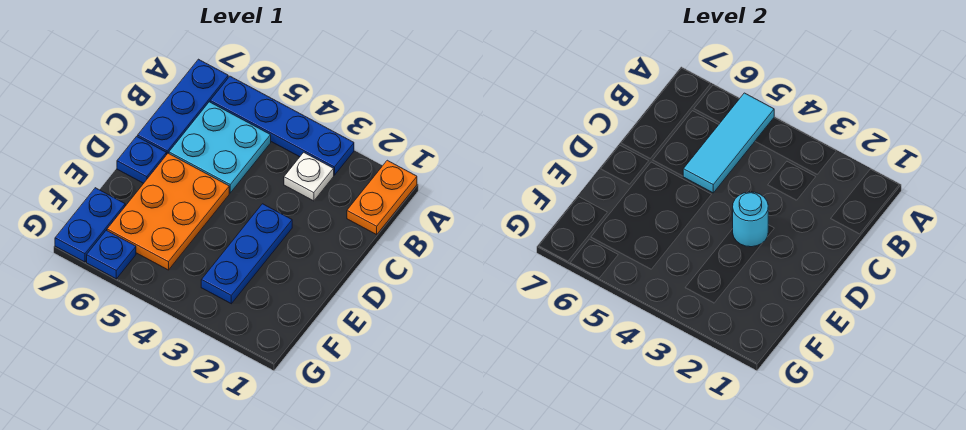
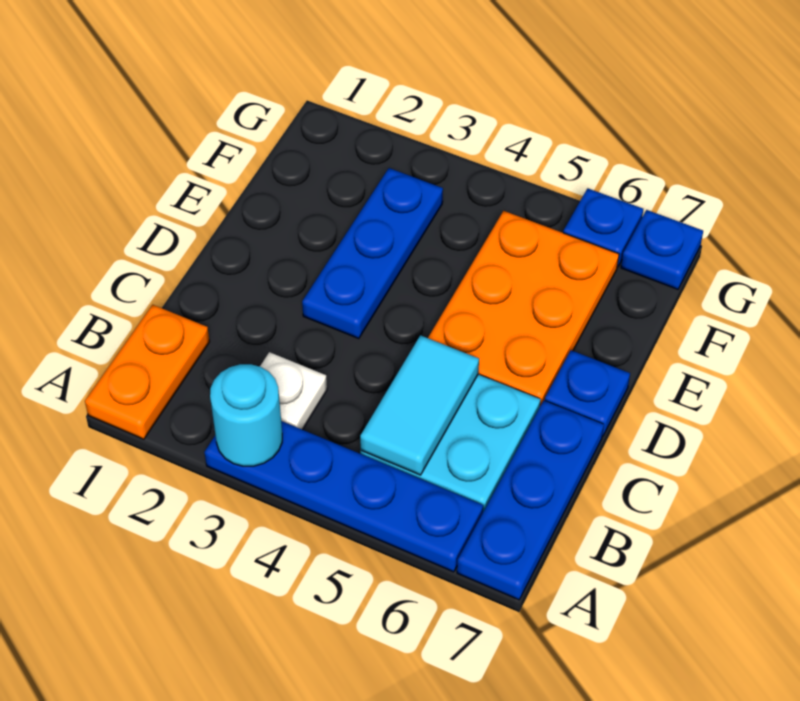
cyan tile A5:C5 level 2 -> cyan tile B5:C5 level 2
cyan round brick D3 level 2 -> cyan round brick A3 level 2
blue plate F7:G7 level 1 -> blue plate G7 level 1

